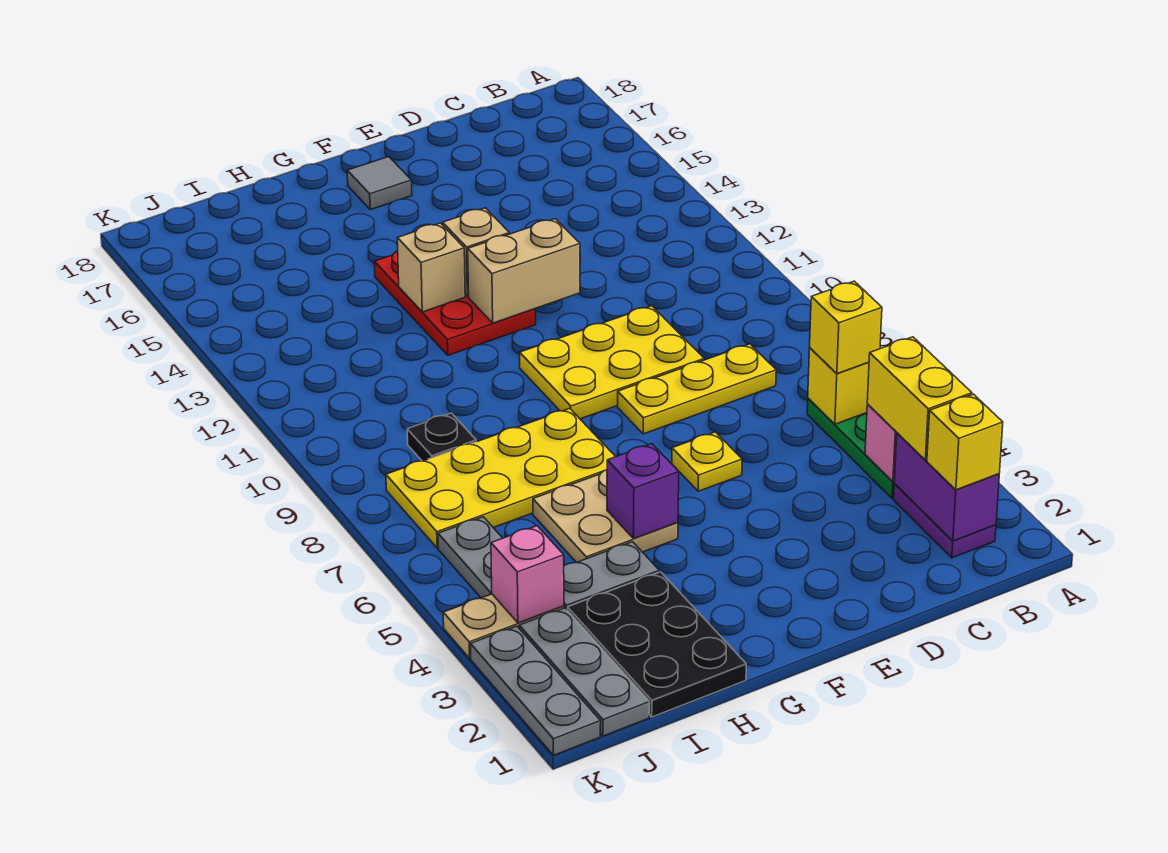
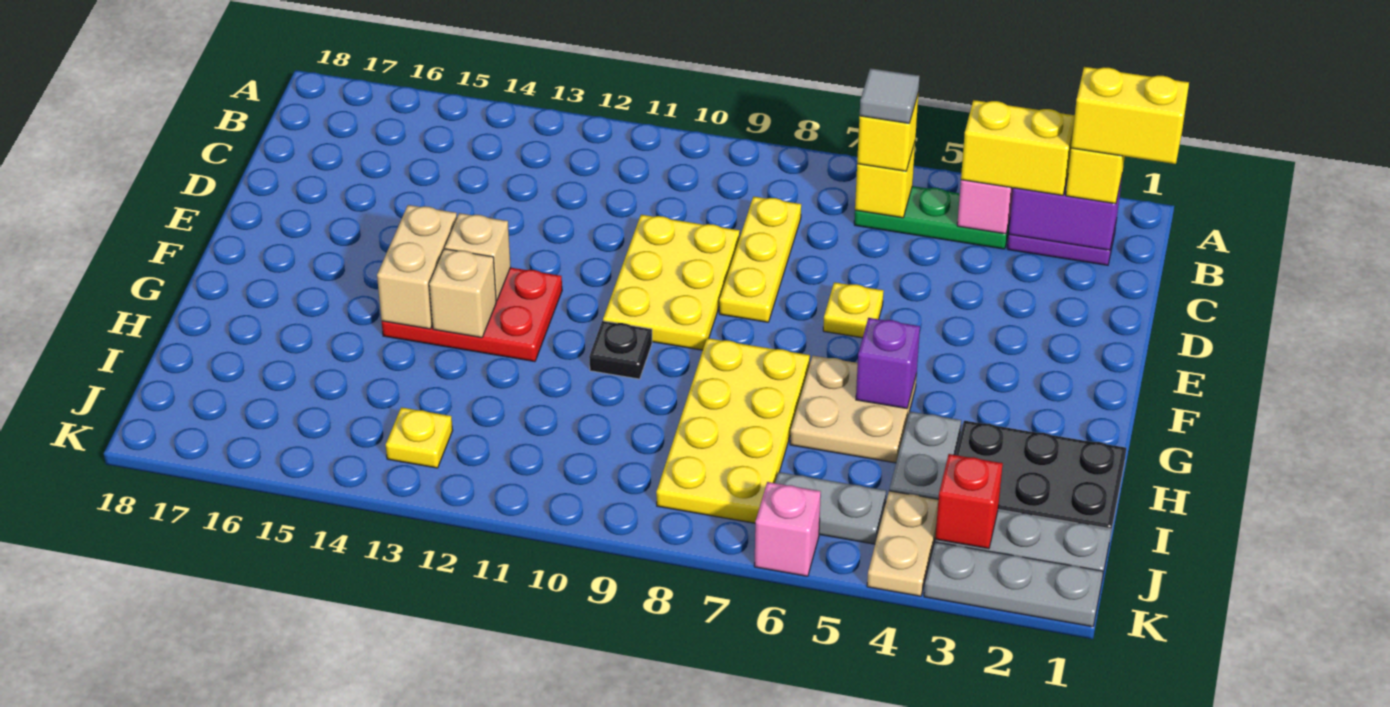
none -> yellow brick B1:B2 level 4
tan brick E12:F12 level 2 -> tan brick F14:G14 level 2
grey tile F17 level 1 -> grey tile B6 level 4
black plate I9 level 1 -> black plate G10 level 1
none -> red brick J3 level 2
pink brick J4 level 2 -> pink brick K6 level 1
none -> yellow plate J13 level 1

